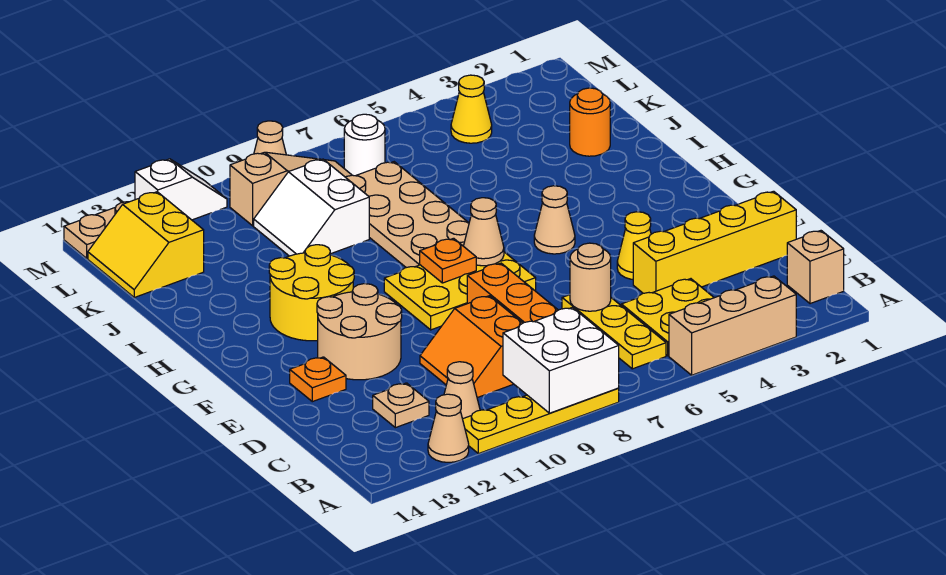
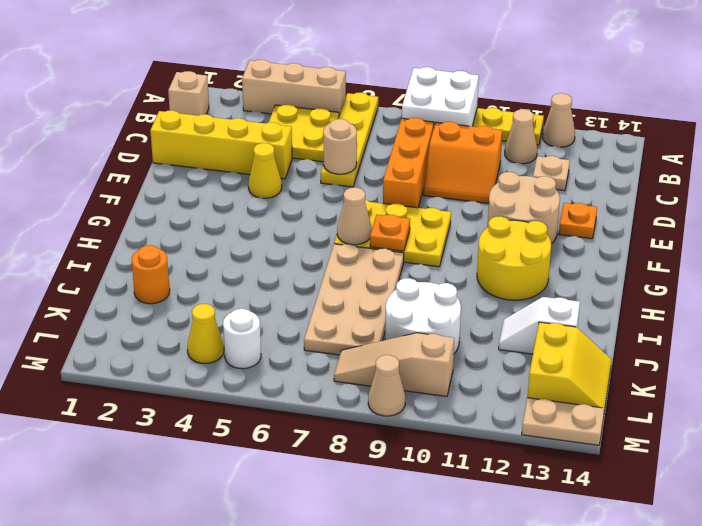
yellow plate B6:D6 level 1 -> yellow plate A6:D6 level 1
orange slope C9:D10 level 1 top 9 -> orange slope C9:D10 level 1 top C
tan cone G5 level 1 -> none
white slope J9:K10 level 1 top 9 -> white round brick J9:K10 level 1
white round brick L7 level 1 -> white round brick L5 level 1
white slope M11:M12 level 1 top 12 -> white slope J12:J13 level 1 top 13

